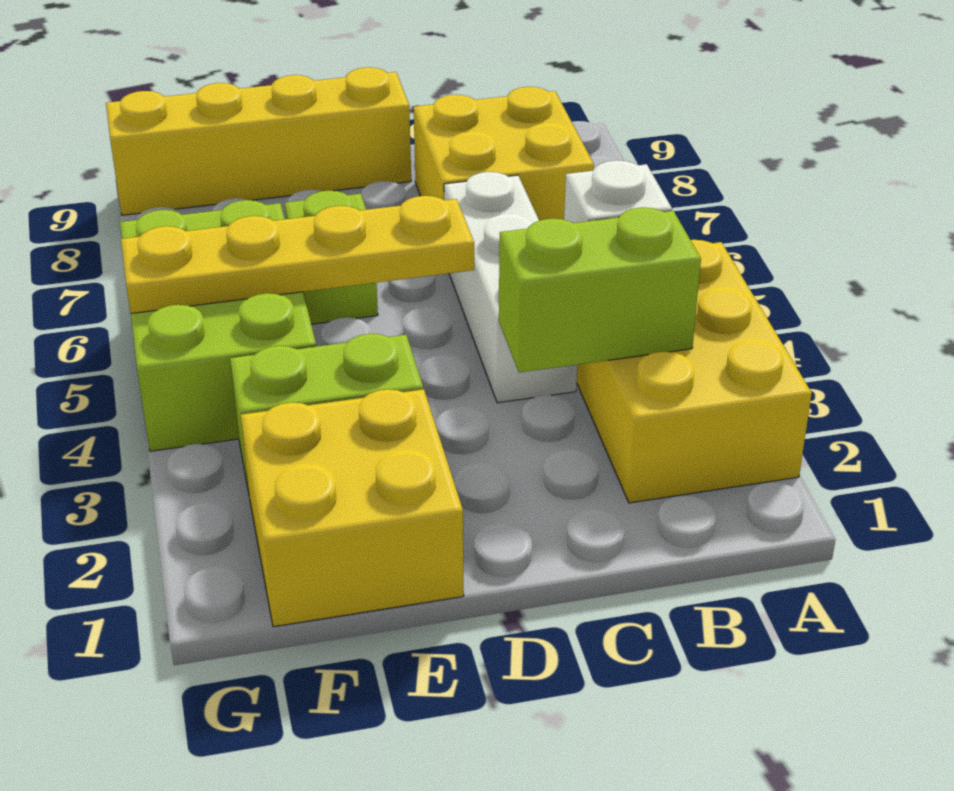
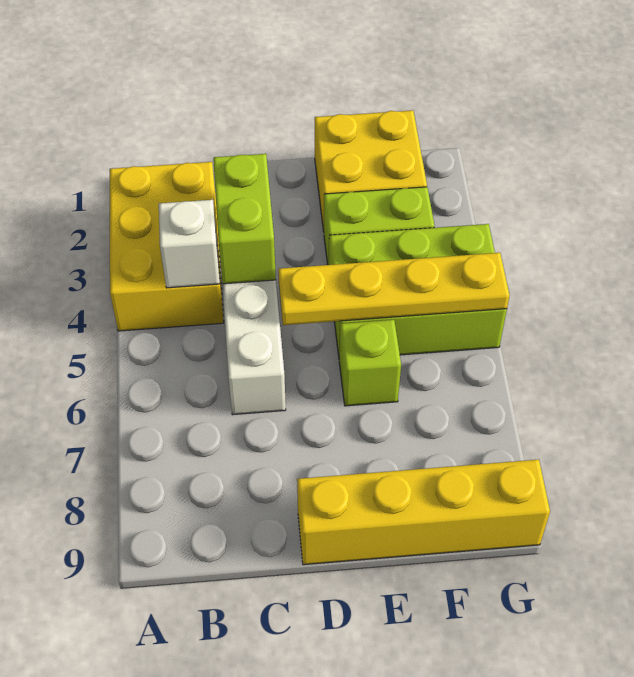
lime brick B3:C3 level 2 -> lime brick C3:C4 level 2
yellow brick B7:C8 level 1 -> none
lime brick F4:G6 level 1 -> lime brick E4:G5 level 1

